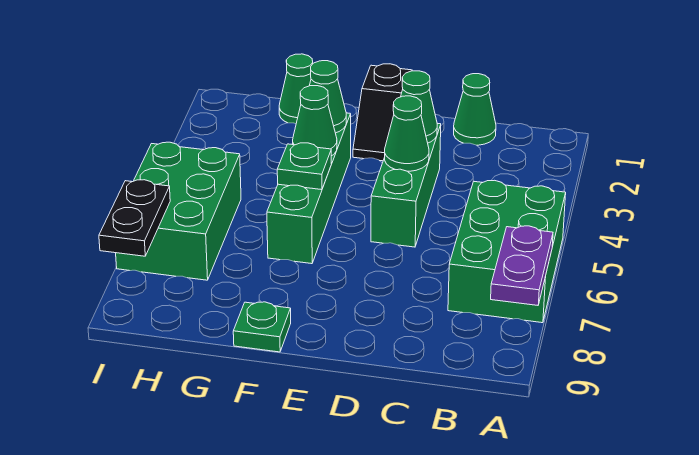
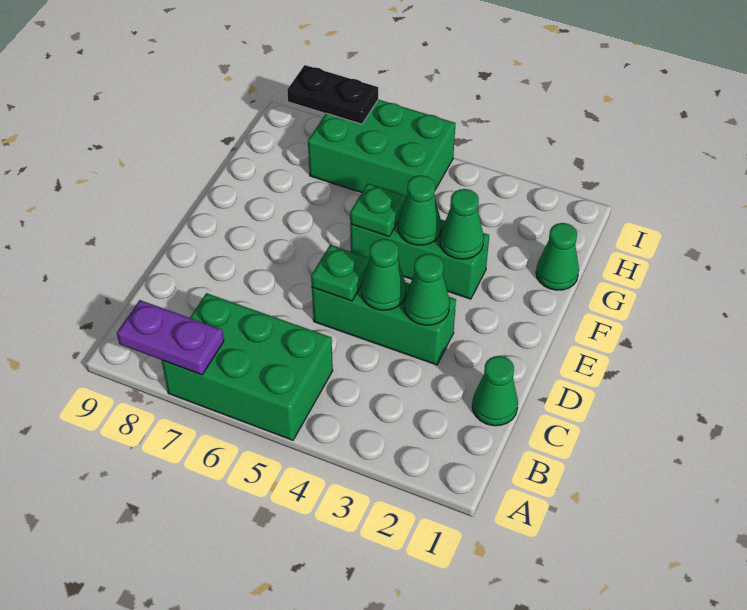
black slope E1:E2 level 1 top 1 -> none
green brick F3:F6 level 1 -> green brick F3:F5 level 1
green plate F9 level 1 -> green plate D5 level 2

